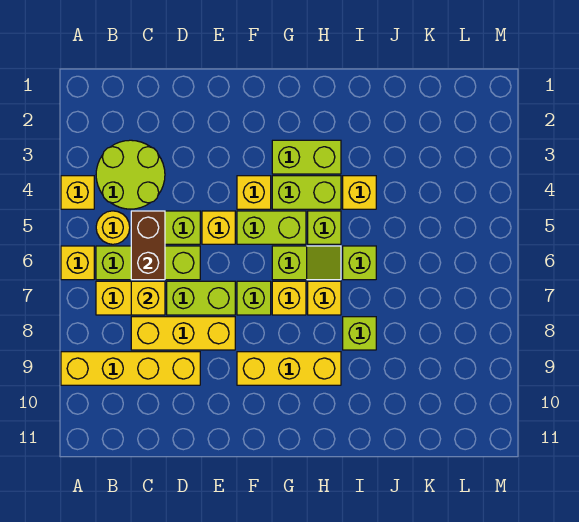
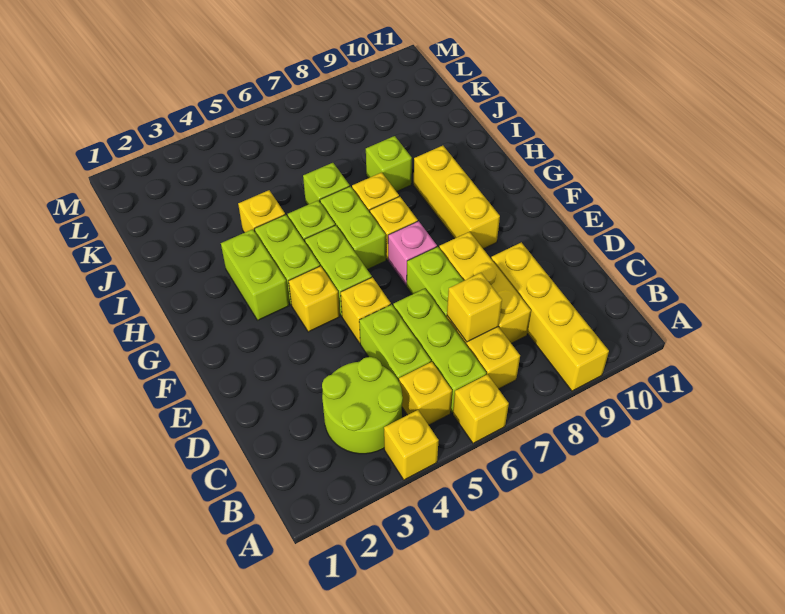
yellow round brick B5 level 1 -> yellow brick B5 level 1
brown brick C5:C6 level 2 -> none
lime brick F7 level 1 -> pink brick F7 level 1
lime slope G6:H6 level 1 top G -> lime brick G6:H6 level 1

